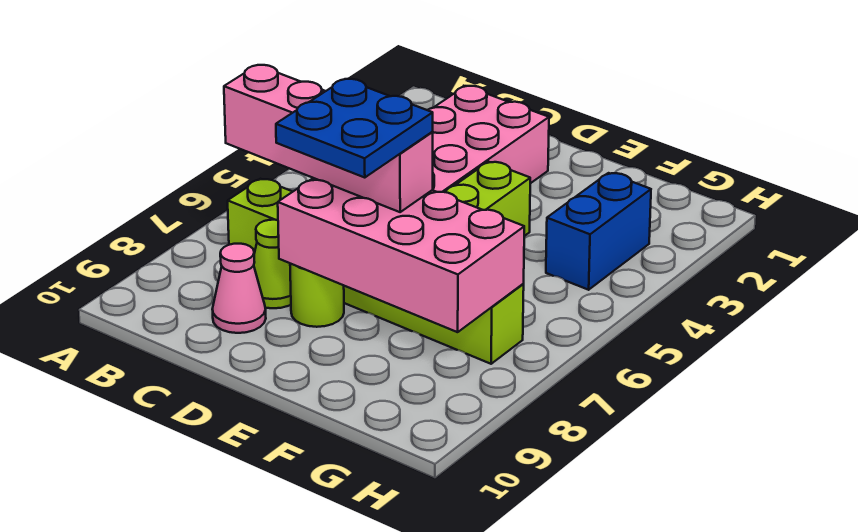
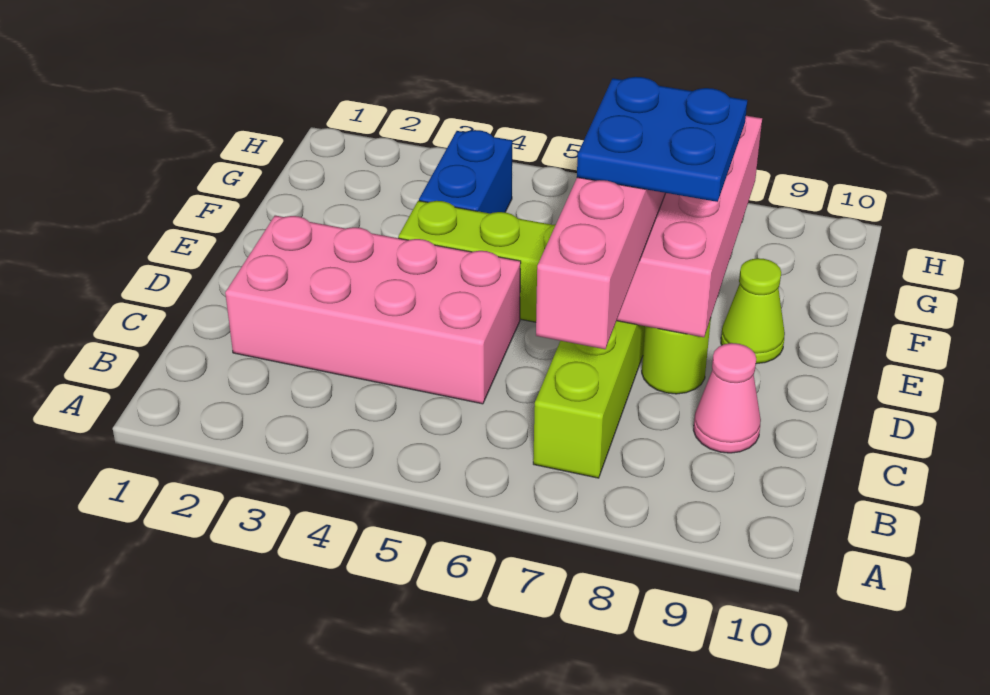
lime cone C8 level 1 -> lime cone E9 level 1
blue brick G3:G4 level 1 -> blue brick F4:G4 level 1

